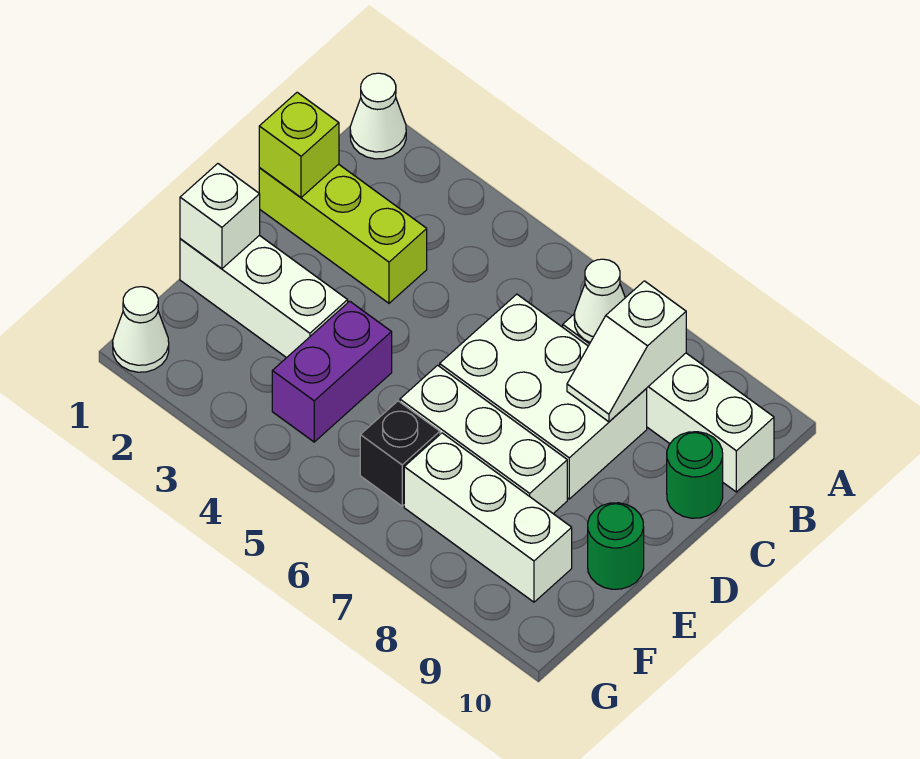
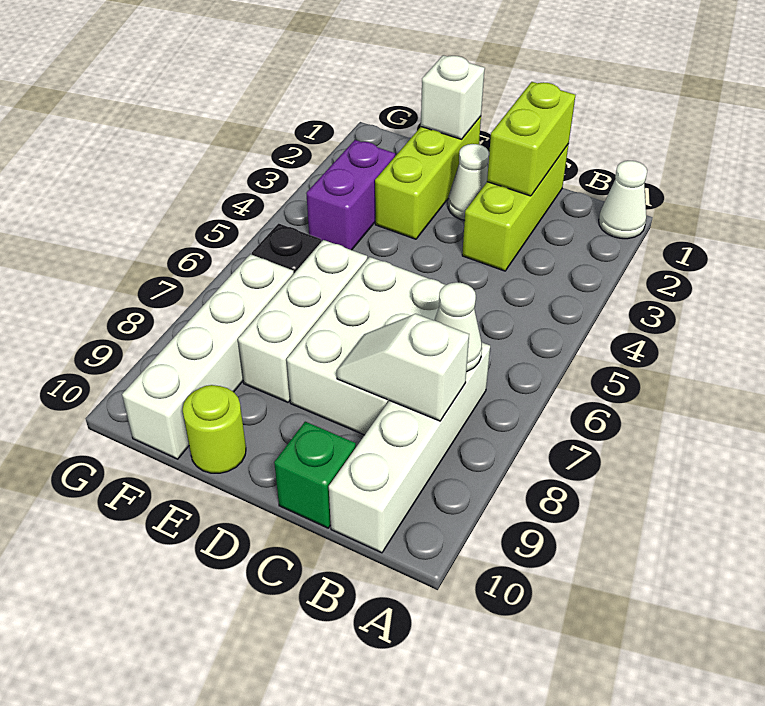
lime brick C1 level 2 -> lime brick C1:C2 level 2
green round brick C10 level 1 -> green brick C10 level 1
white brick E1:E3 level 1 -> lime brick E1:E3 level 1
purple brick E4:F4 level 1 -> purple brick F3:F4 level 1
green round brick E10 level 1 -> lime round brick E10 level 1
white brick F7:F9 level 1 -> white brick F7:F10 level 1
white cone G1 level 1 -> white cone D2 level 1

